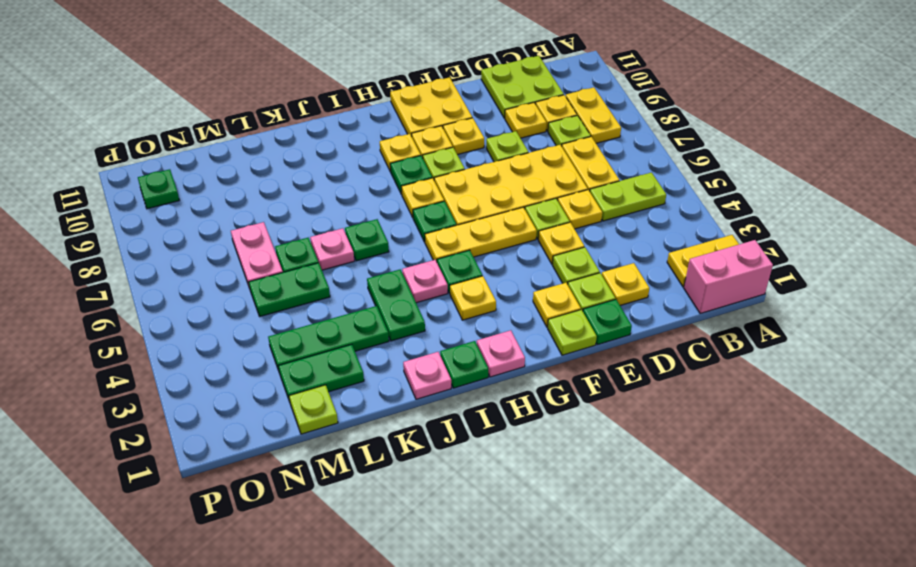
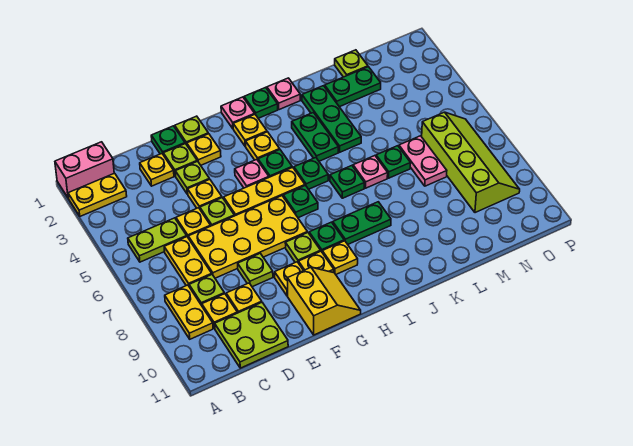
yellow plate F10:G11 level 1 -> yellow slope F10:G11 level 1 top F
yellow plate H7 level 1 -> yellow plate H2 level 1
pink plate I4 level 1 -> pink plate G4 level 1
green plate K3:M3 level 1 -> green plate K2:K4 level 1
green plate L5:M5 level 1 -> green plate I8:J8 level 1
none -> lime slope N6:O9 level 1 top N
green plate O10 level 1 -> green plate I5 level 1

